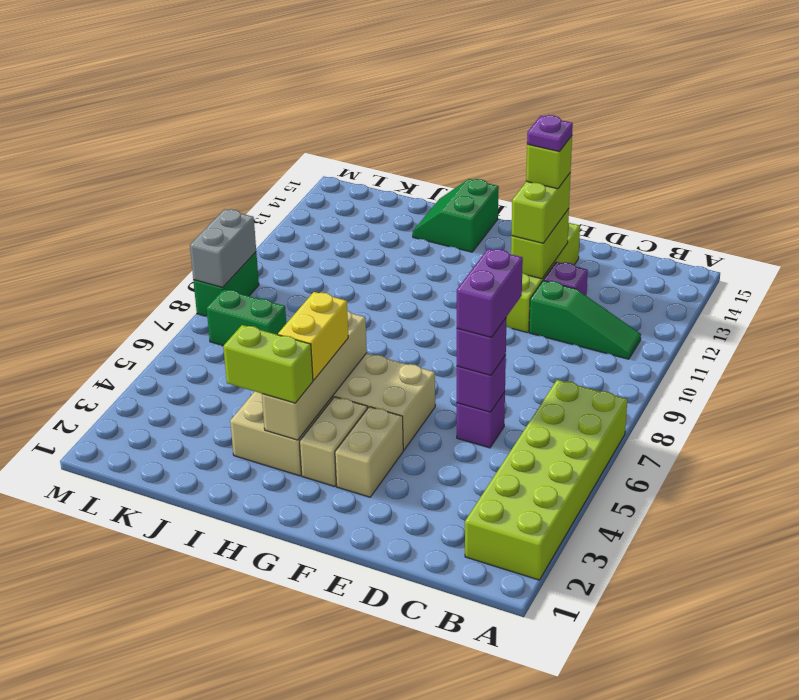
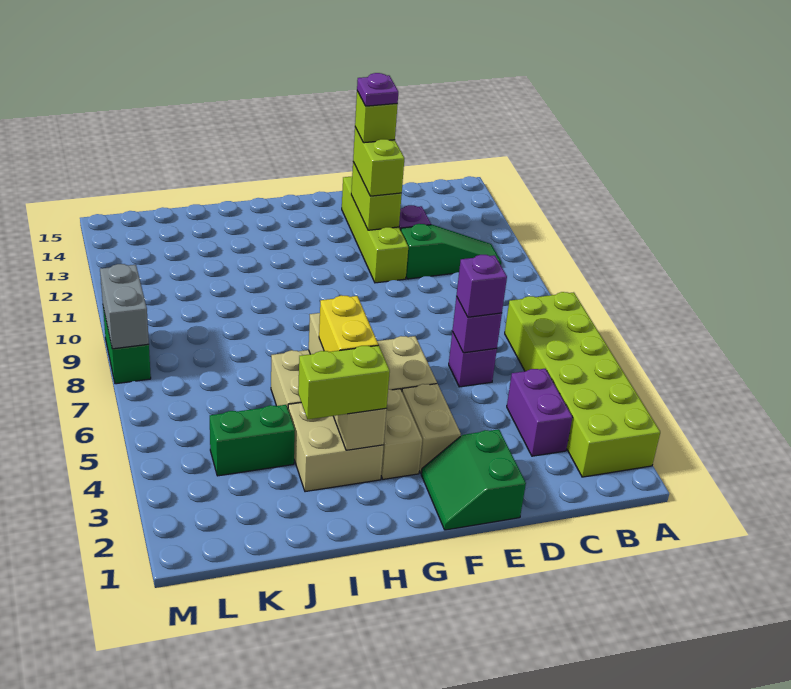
purple brick D6:D7 level 4 -> purple brick C3:C4 level 1
green slope H14:I15 level 1 top H -> green slope E1:F2 level 1 top E
green brick K7:L7 level 1 -> green brick J4:K4 level 1

